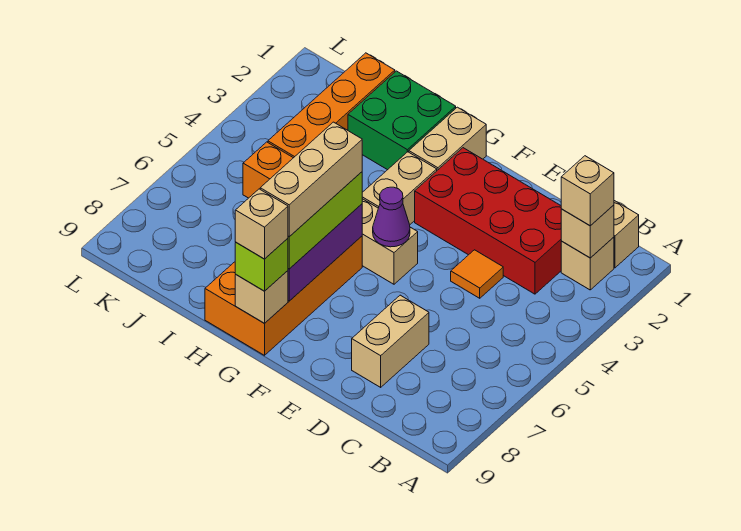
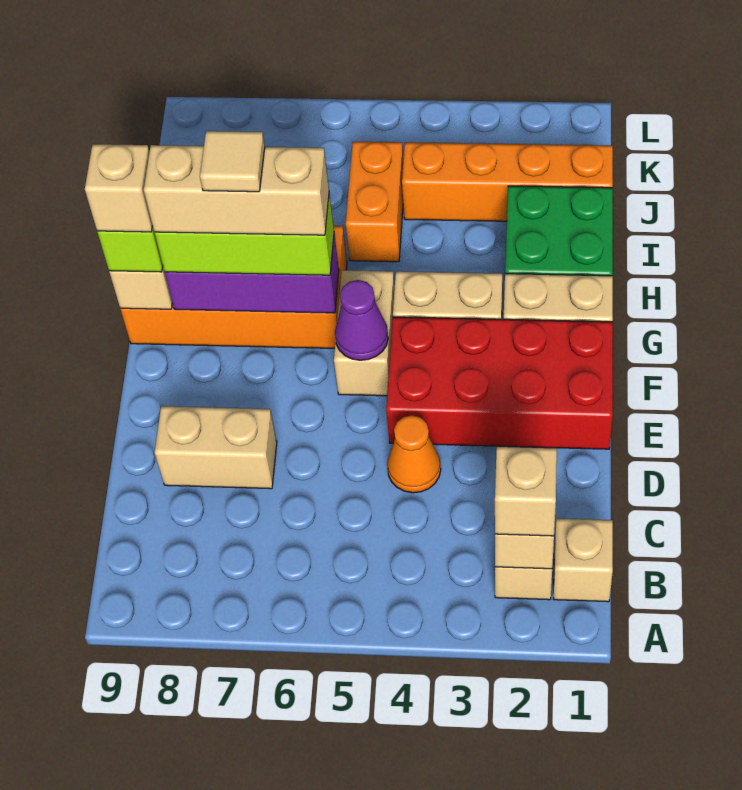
red brick C2:F3 level 1 -> red brick E1:F4 level 1
orange tile D4 level 1 -> orange cone D4 level 1
none -> tan tile G7 level 5

